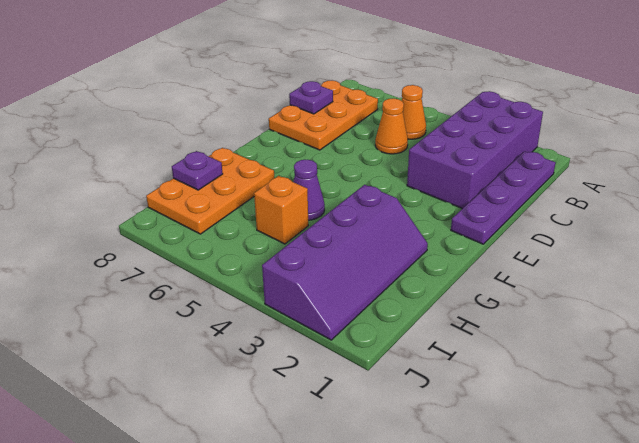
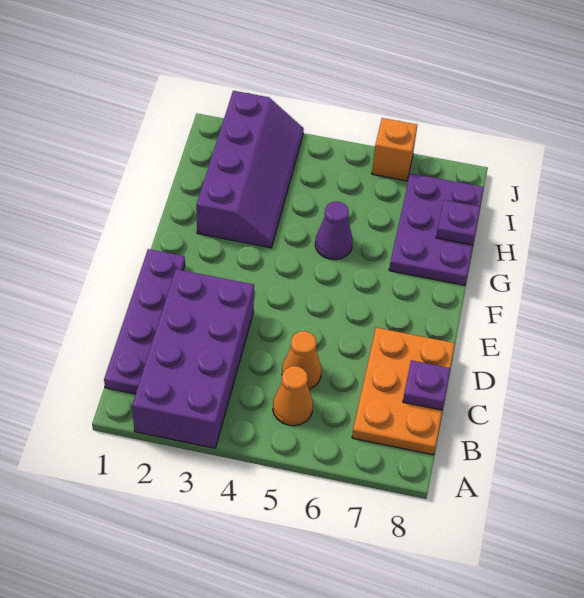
purple slope G2:J3 level 1 top 3 -> purple slope G2:J3 level 1 top 2
orange plate G7:I8 level 1 -> purple plate G7:I8 level 1
orange brick H5 level 1 -> orange brick J6 level 1

